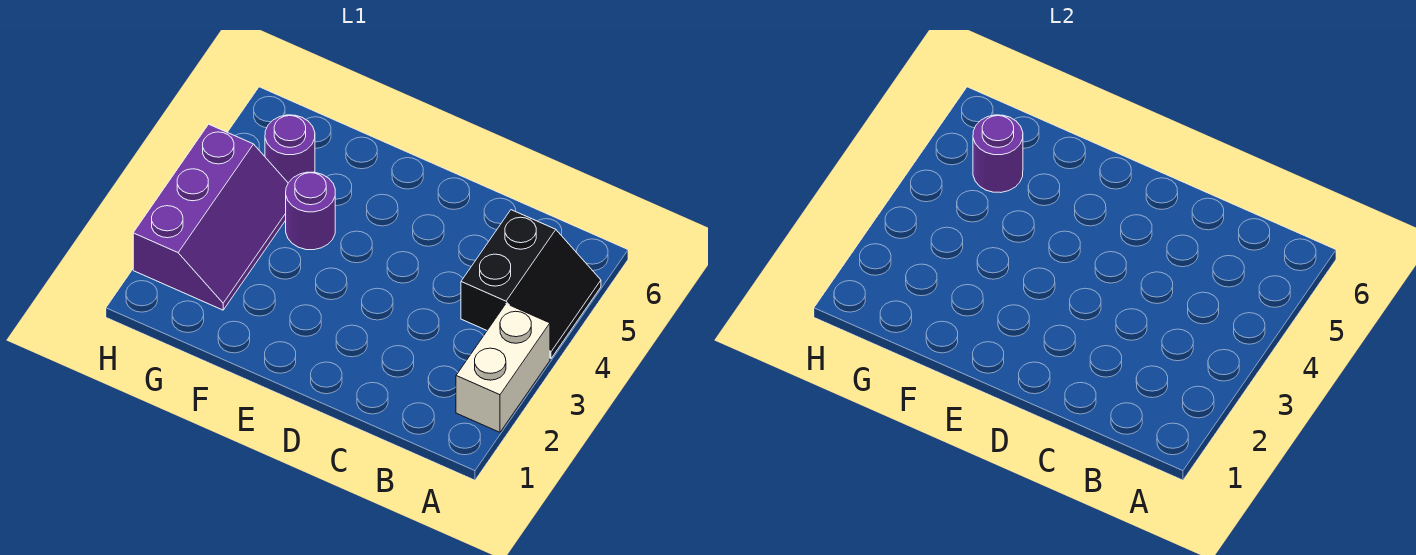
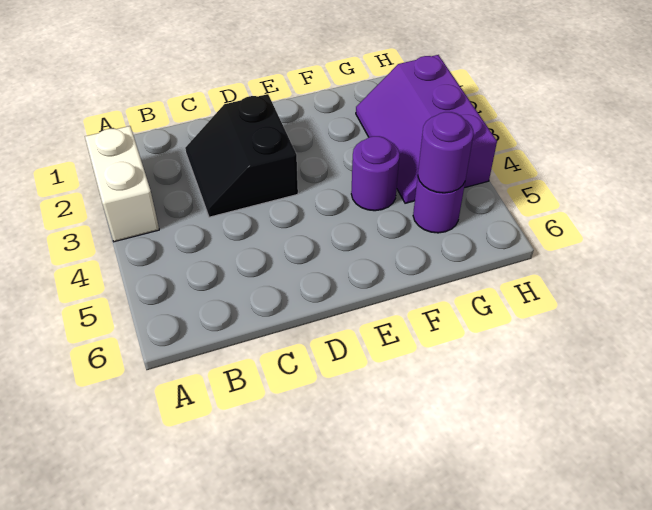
black slope A4:B5 level 1 top B -> black slope C2:D3 level 1 top D

